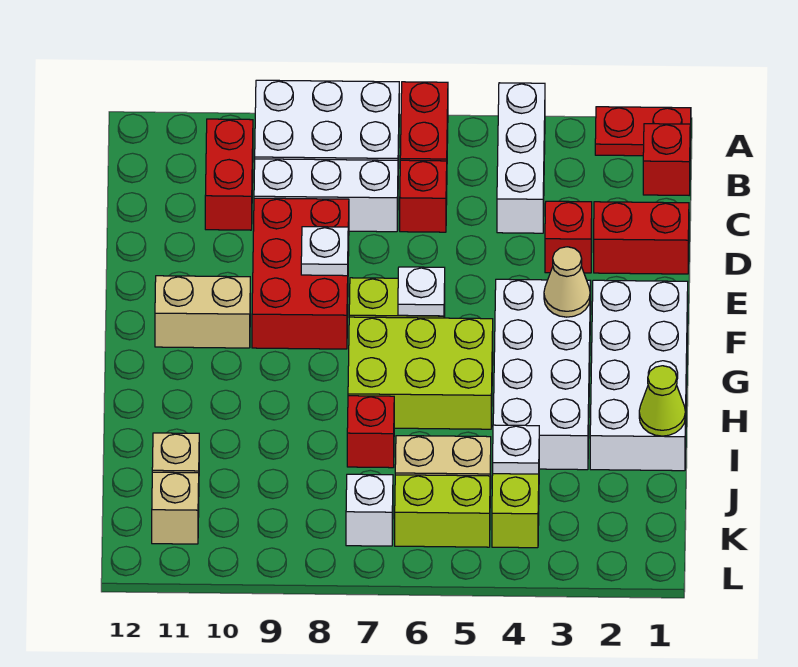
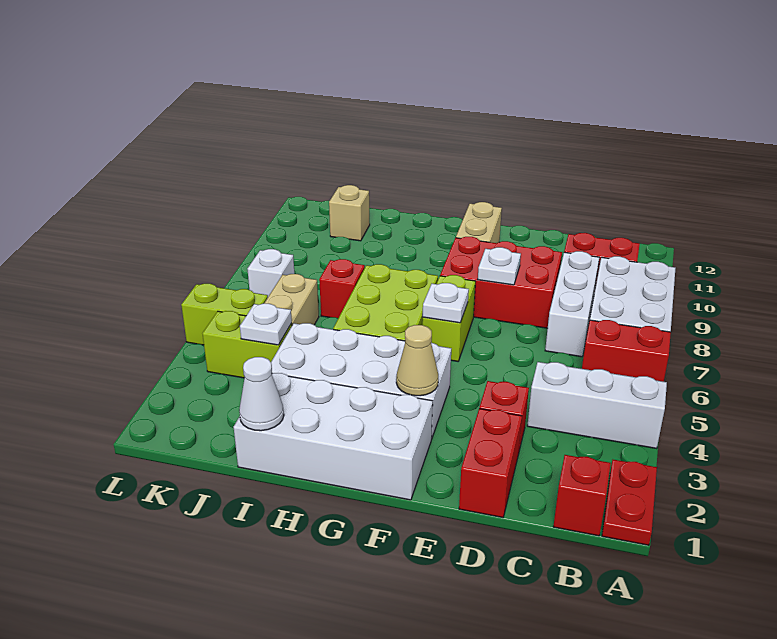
red brick C6 level 1 -> none
lime cone I1 level 2 -> white cone I1 level 2
lime brick K5:K6 level 1 -> lime brick K5:L5 level 1
tan brick K11 level 1 -> none

